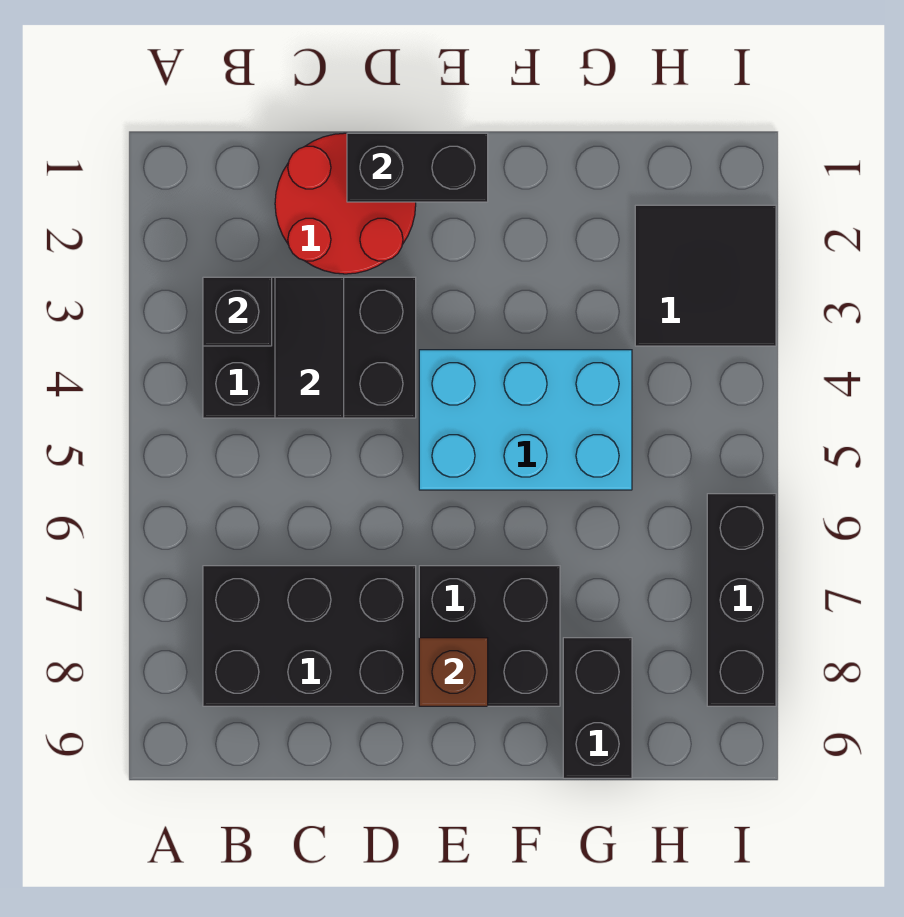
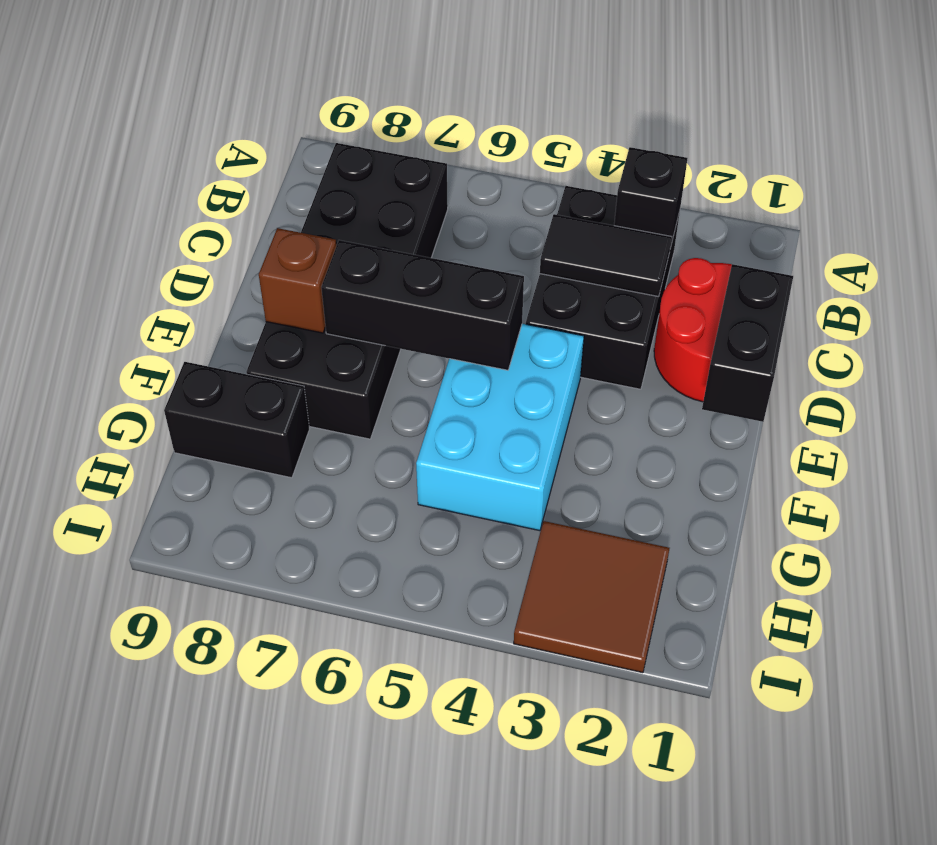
black tile H2:I3 level 1 -> brown tile H2:I3 level 1
black brick I6:I8 level 1 -> black brick E5:E7 level 2

